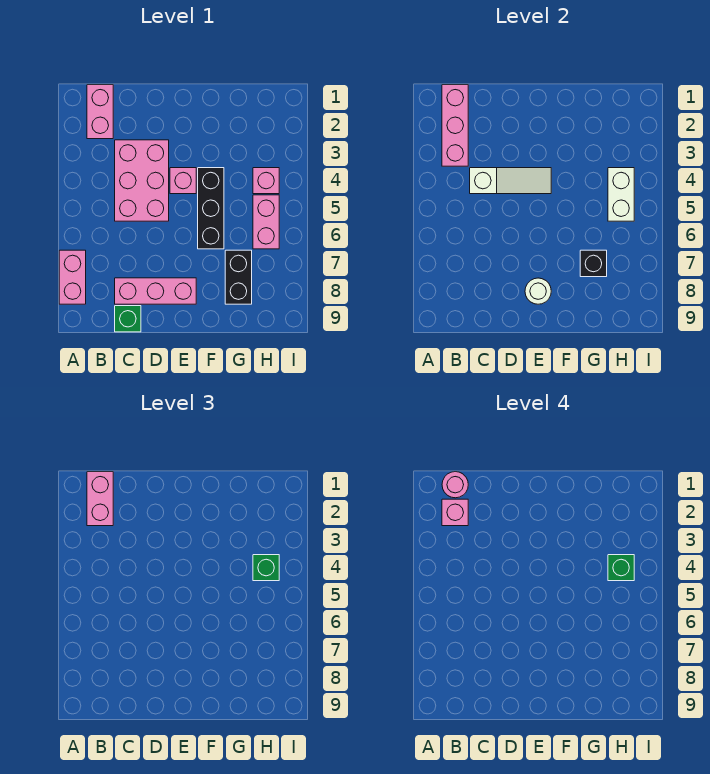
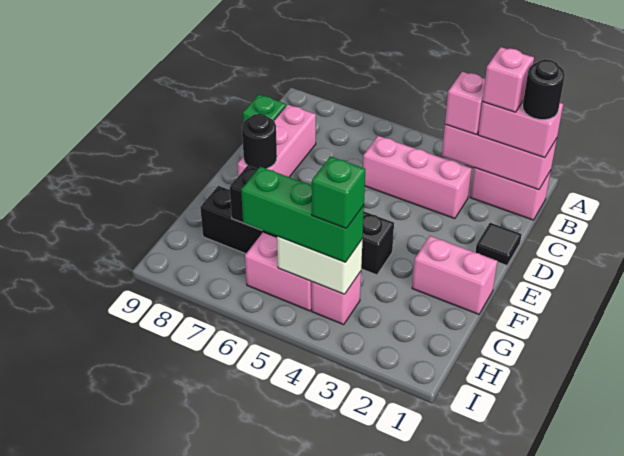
pink brick A7:A8 level 1 -> pink brick F1:F2 level 1
pink round brick B1 level 4 -> black round brick B1 level 4
pink brick C3:D5 level 1 -> pink brick C3:C5 level 1
white slope C4:E4 level 2 top C -> none
none -> black tile D1 level 1
pink brick E4 level 1 -> pink brick B3 level 3
white round brick E8 level 2 -> black round brick E8 level 2
green brick H4 level 3 -> green brick H4:H6 level 3

